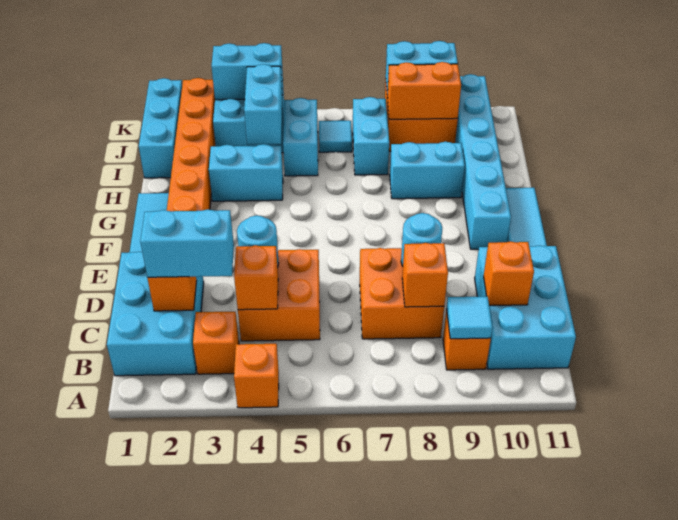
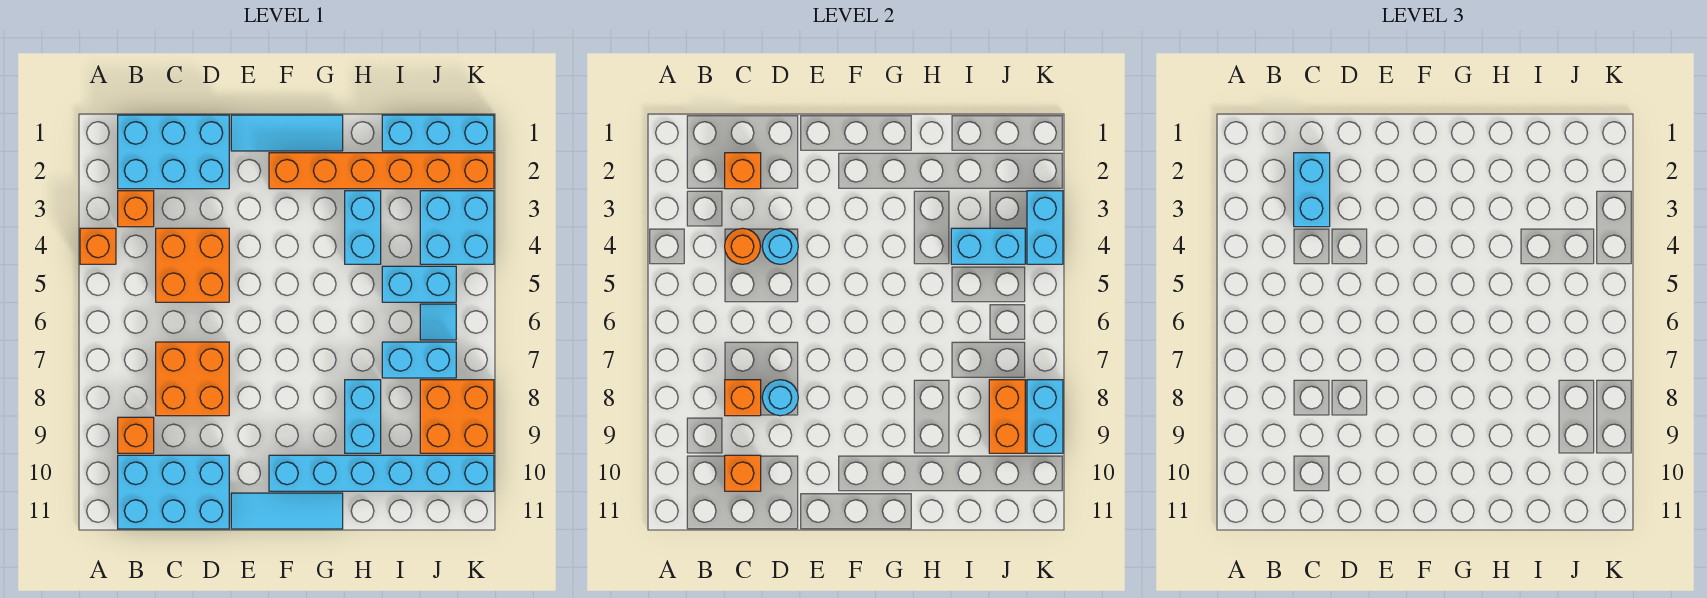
cyan tile B9 level 2 -> none
orange brick C4 level 2 -> orange round brick C4 level 2

